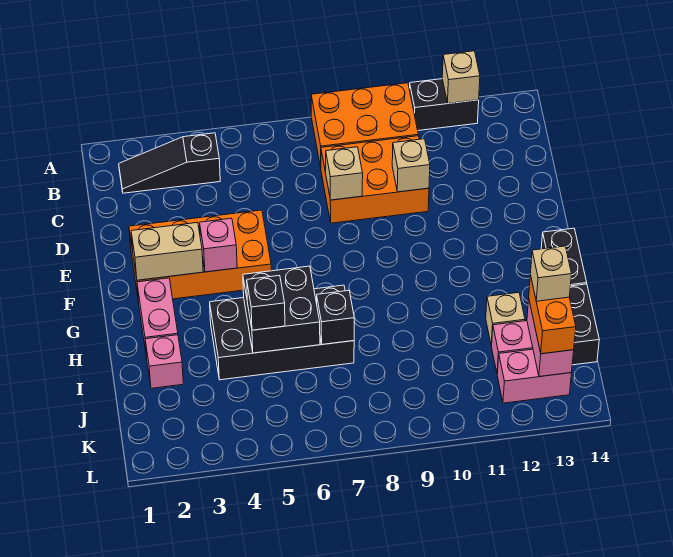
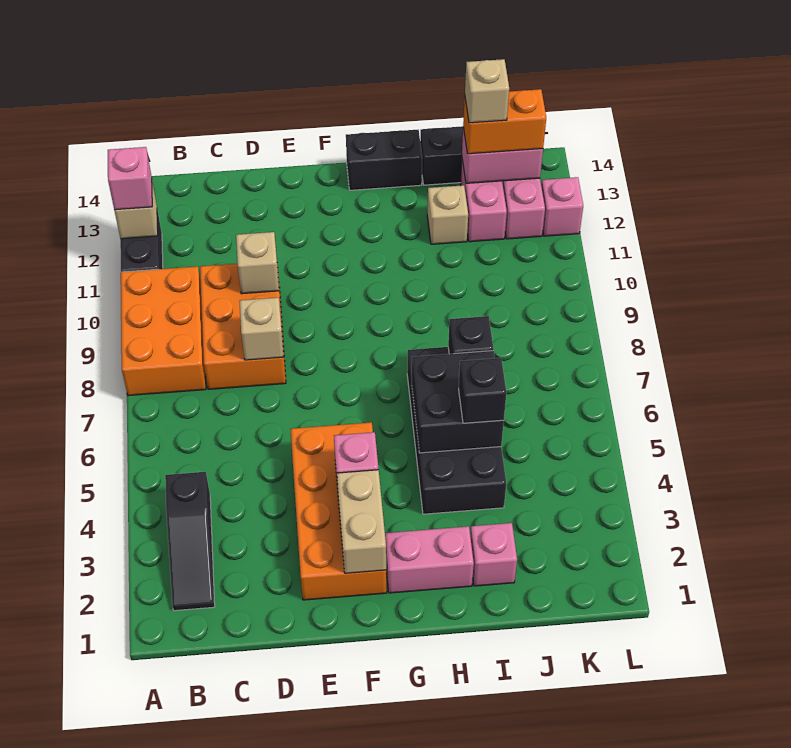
none -> pink brick A12 level 3
none -> pink brick L12 level 1

